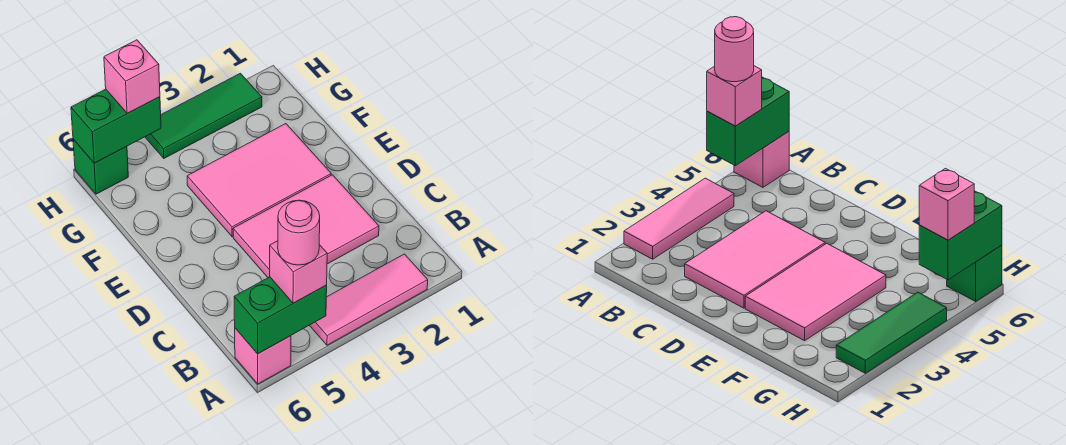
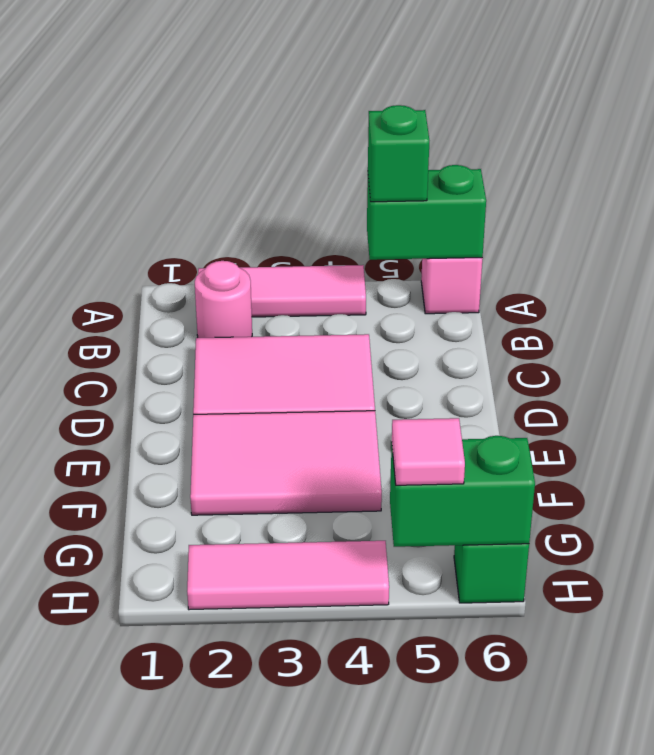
pink brick A5 level 3 -> green brick A5 level 3
pink round brick A5 level 4 -> pink round brick B2 level 1
green tile H2:H4 level 1 -> pink tile H2:H4 level 1
pink brick H5 level 3 -> pink tile H5 level 3

